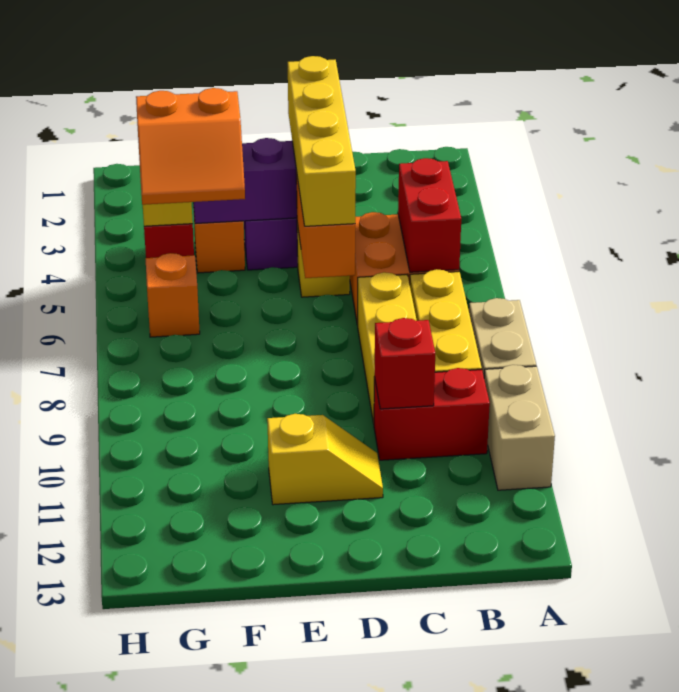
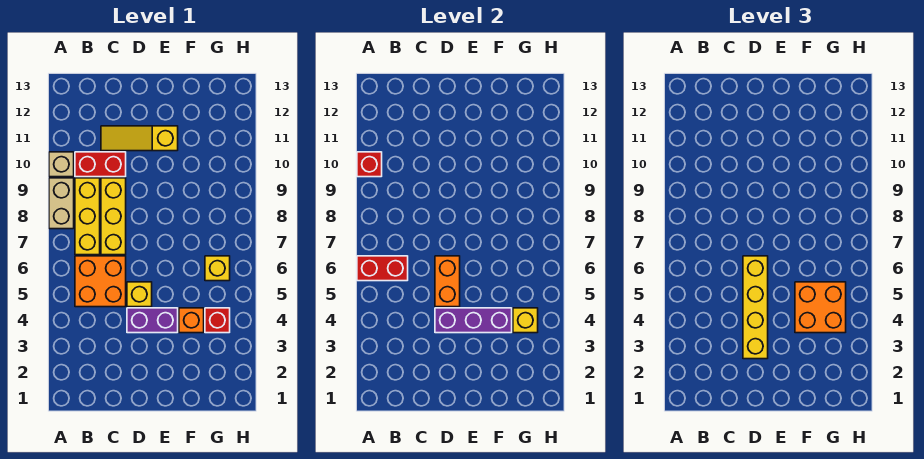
tan brick A10:A11 level 1 -> tan brick A10 level 1
red brick B5:B6 level 2 -> red brick A6:B6 level 2
red brick C10 level 2 -> red brick A10 level 2
yellow slope D11:E11 level 1 top E -> yellow slope C11:E11 level 1 top E
orange slope F4:G5 level 3 top 4 -> orange brick F4:G5 level 3
orange brick G6 level 1 -> yellow brick G6 level 1

